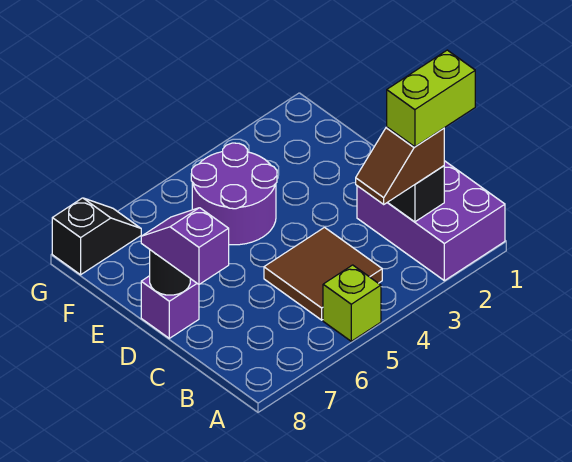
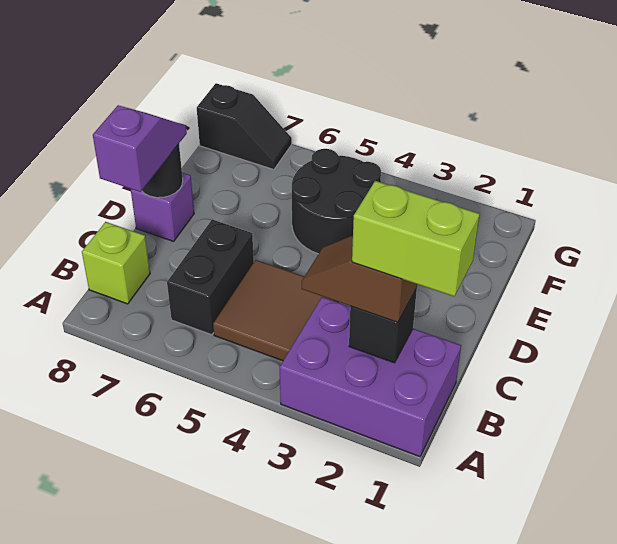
purple brick A1:C2 level 1 -> purple brick A1:B3 level 1
lime brick A5 level 1 -> lime brick B8 level 1
none -> black brick B6:C6 level 1
purple round brick E4:F5 level 1 -> black round brick E4:F5 level 1

